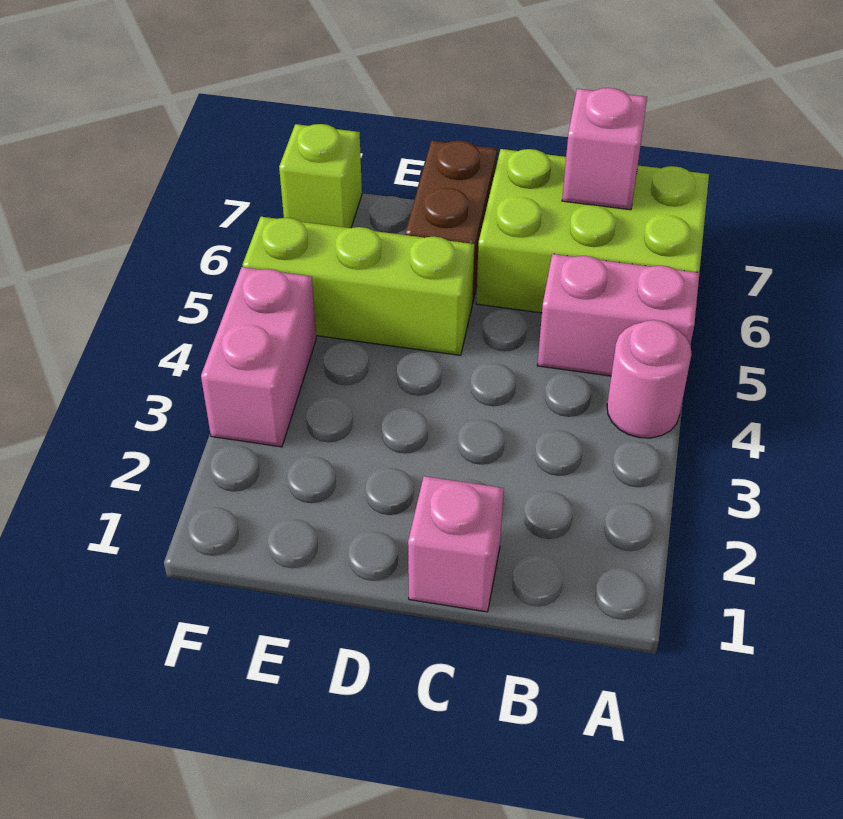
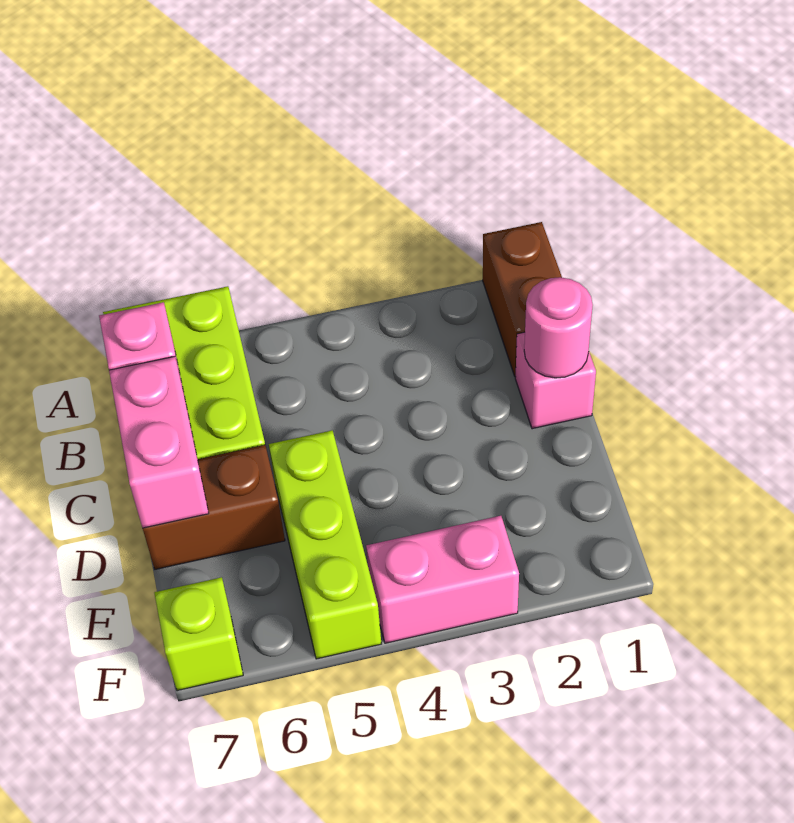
none -> brown brick A1:B1 level 1
pink round brick A4 level 1 -> pink round brick C1 level 2
pink brick A5:B5 level 1 -> pink brick C7:D7 level 2

